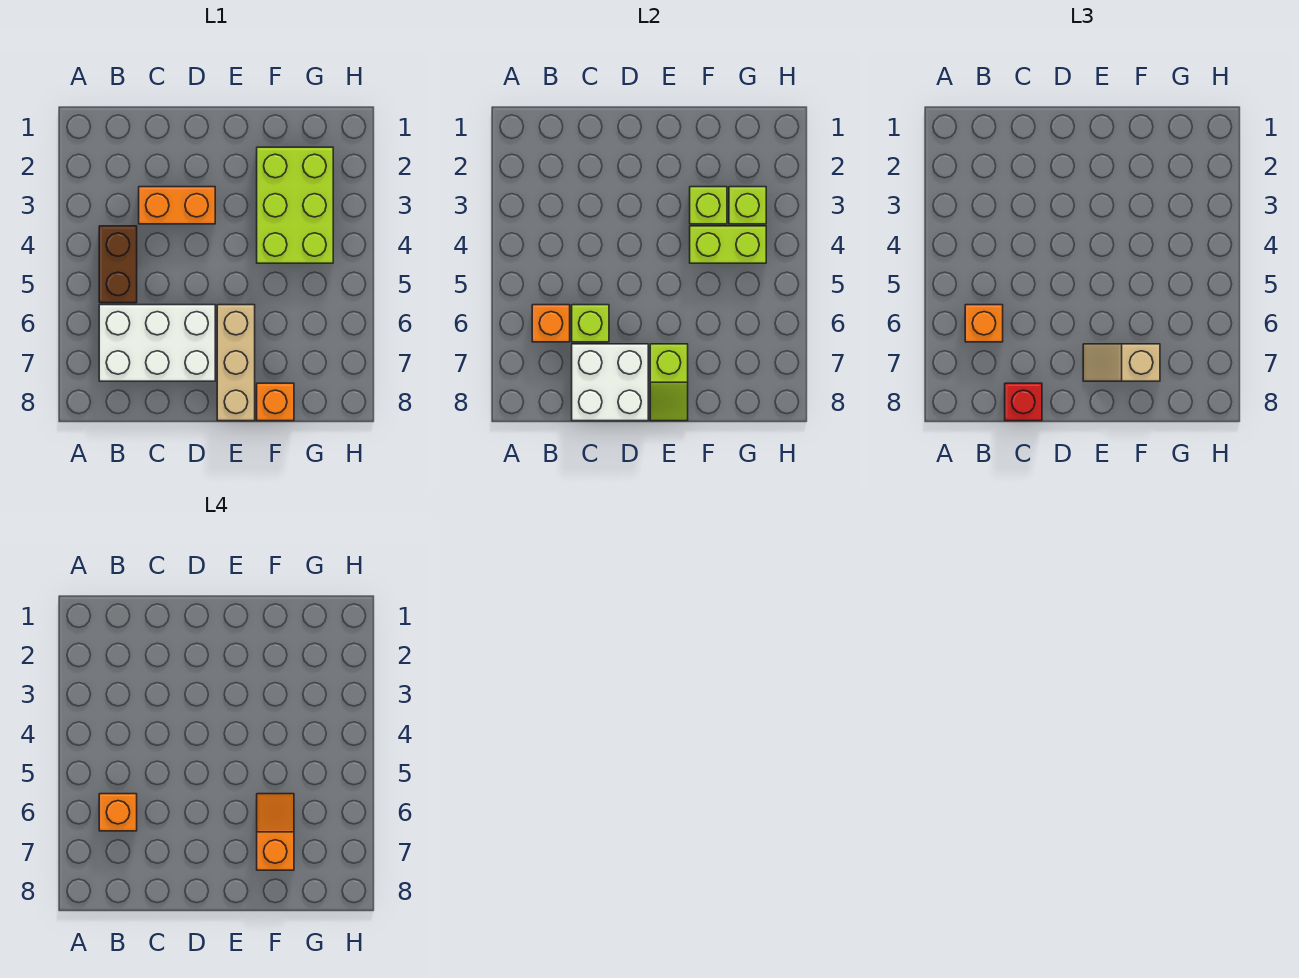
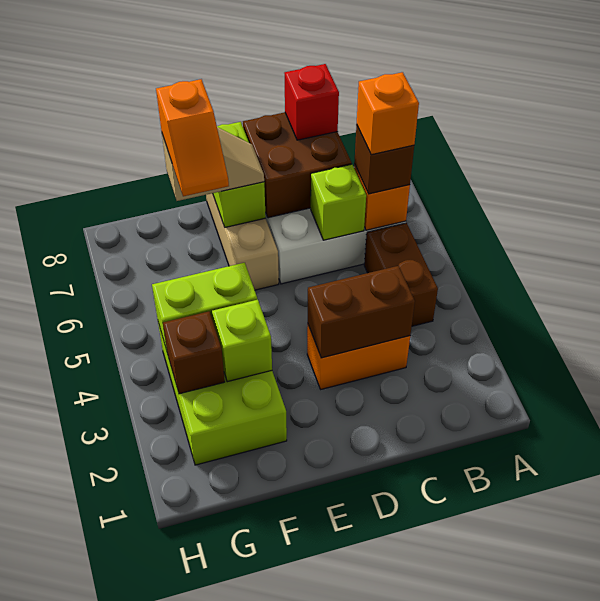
orange brick B6 level 3 -> brown brick B6 level 3
none -> brown brick C3:D3 level 2
white brick C7:D8 level 2 -> brown brick C7:D8 level 2
lime slope E7:E8 level 2 top 7 -> lime brick E7:E8 level 2
orange brick F8 level 1 -> none
lime brick G3 level 2 -> brown brick G3 level 2

